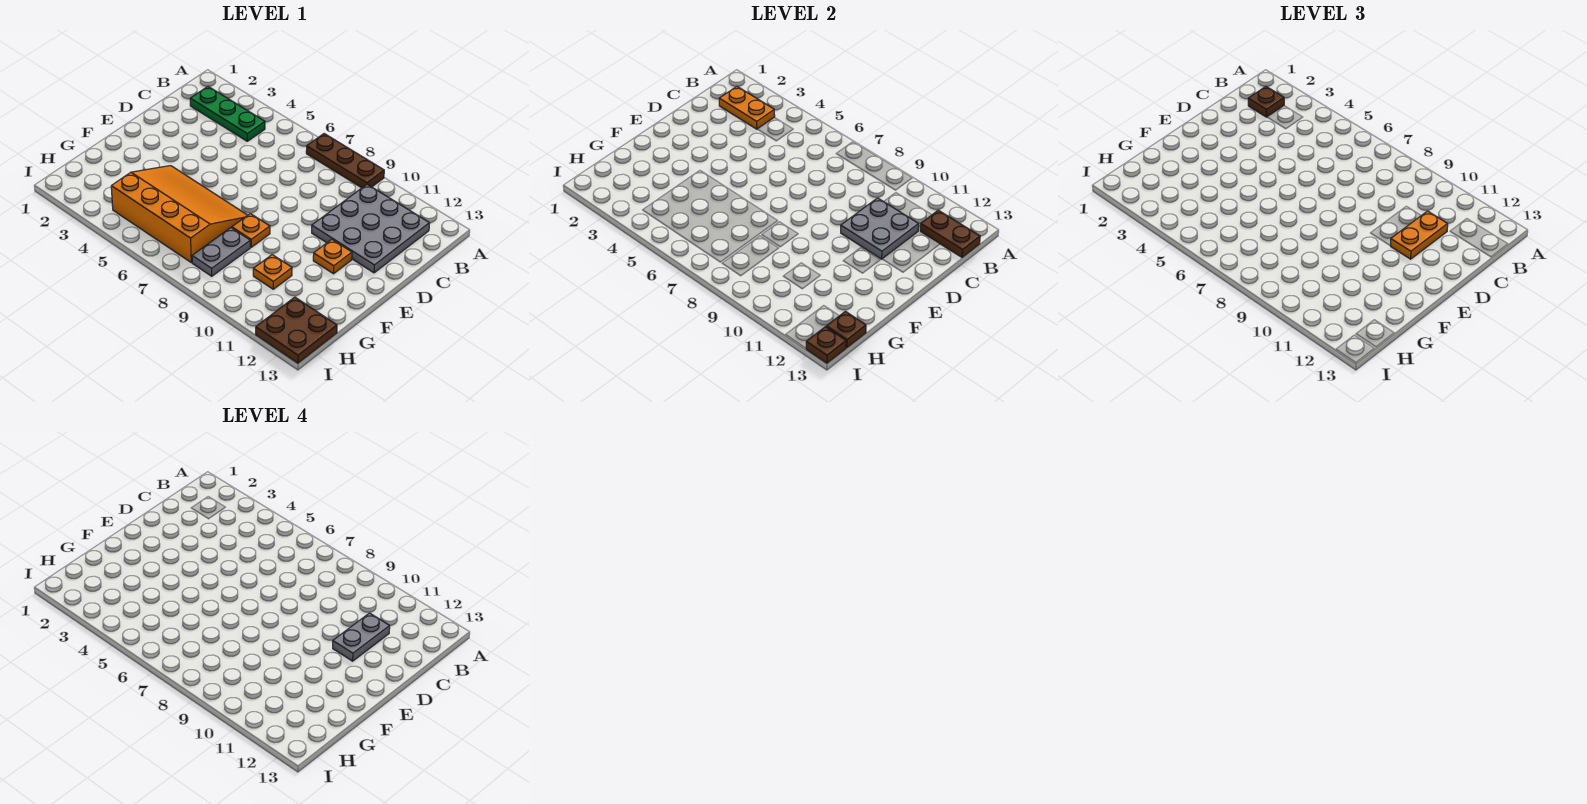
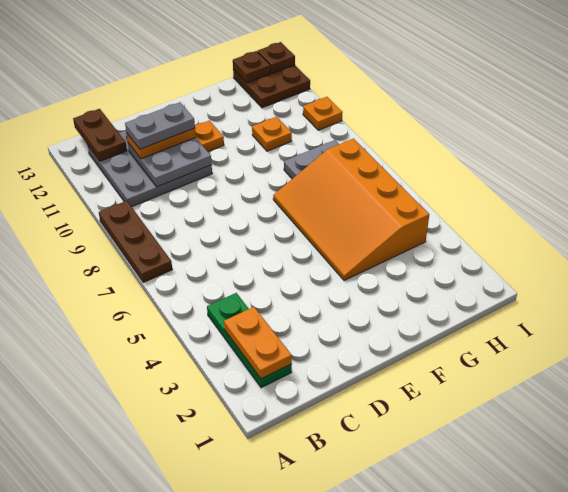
brown plate B2 level 3 -> none
orange plate F8 level 1 -> orange plate I10 level 1

